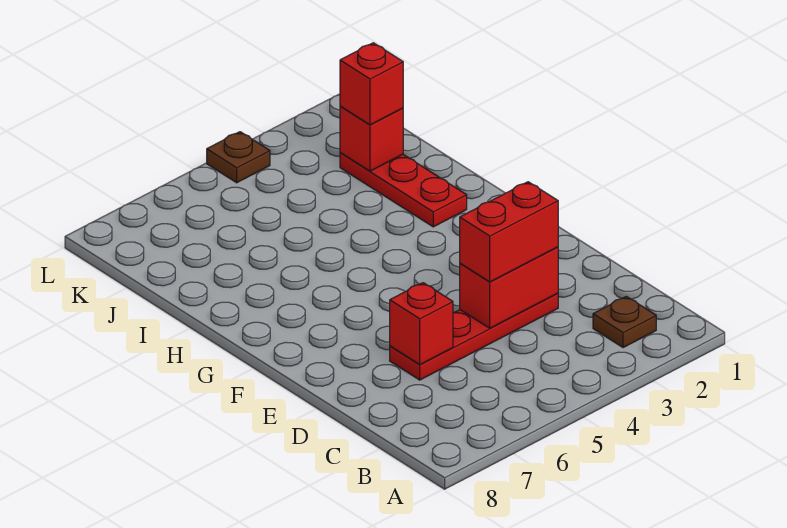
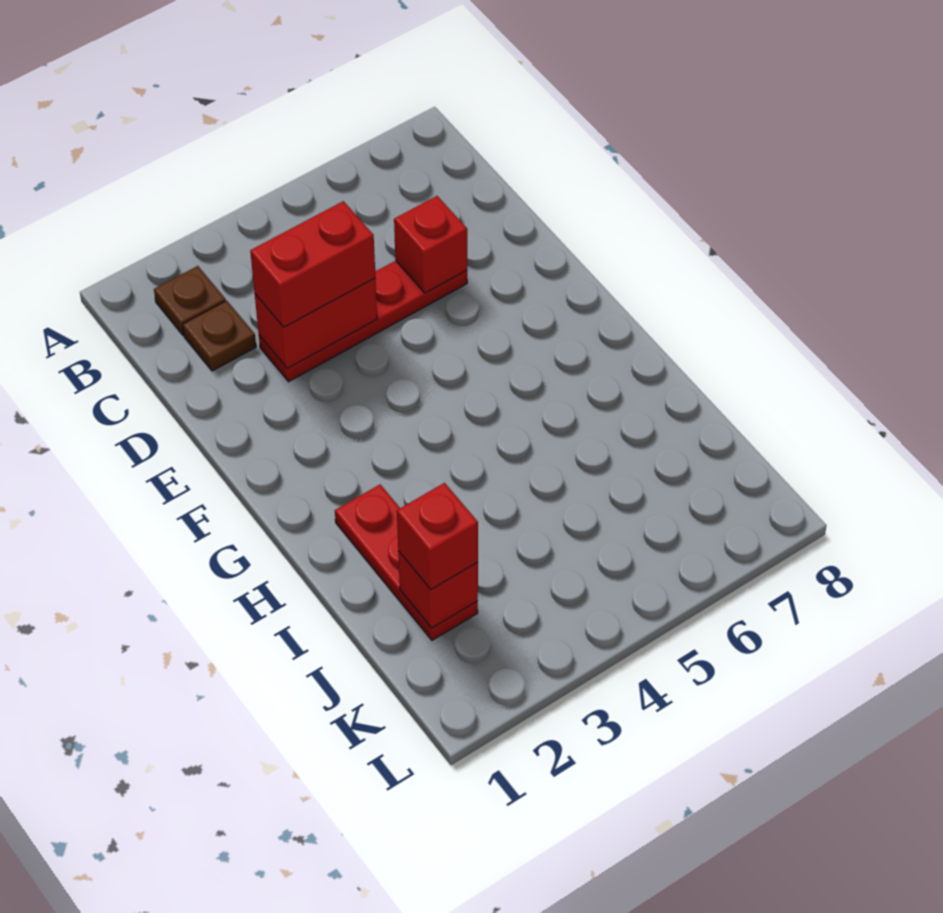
brown plate L4 level 1 -> brown plate C2 level 1

